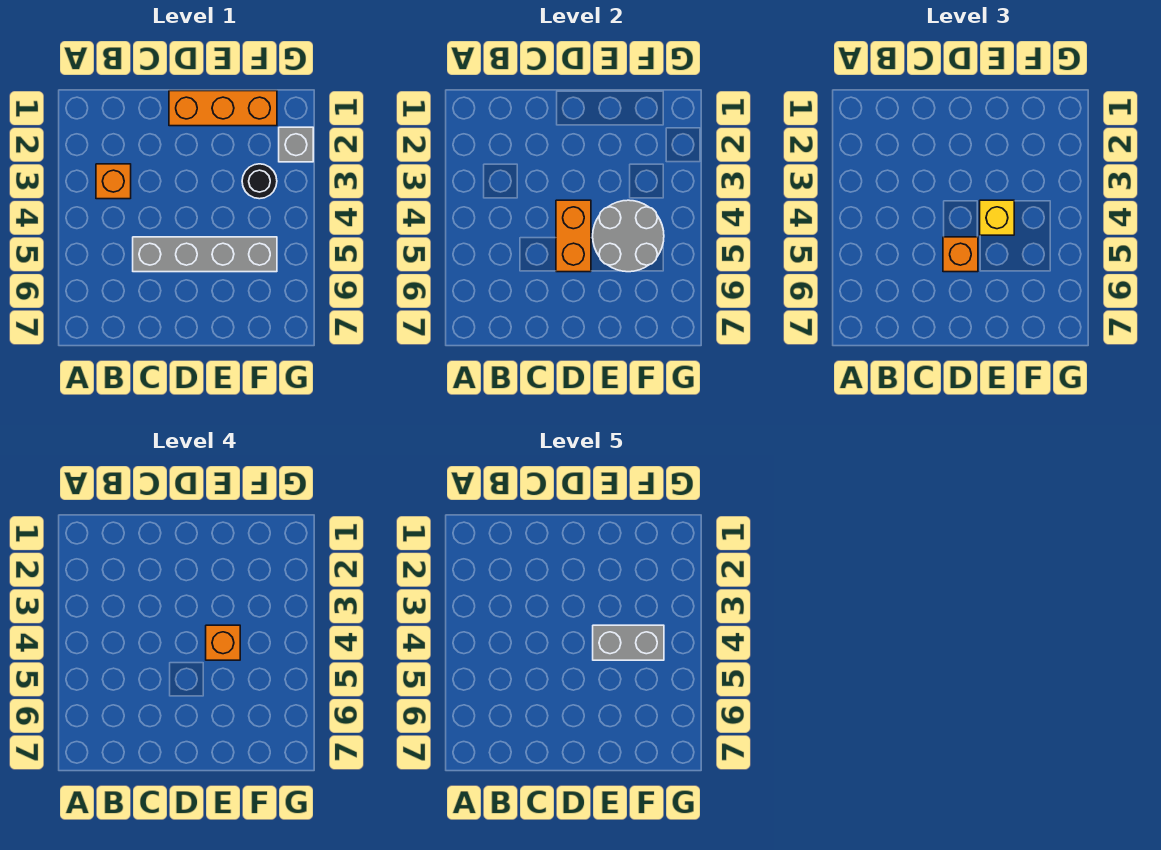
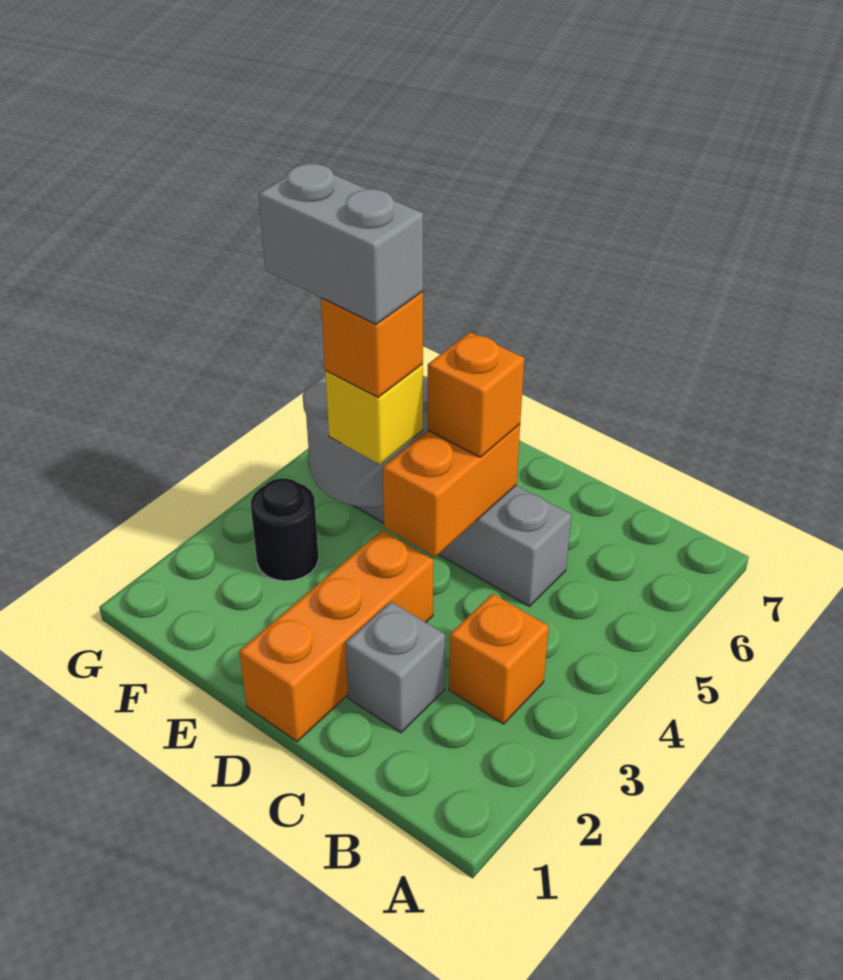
orange brick D1:F1 level 1 -> orange brick D1:D3 level 1
grey brick G2 level 1 -> grey brick C2 level 1

